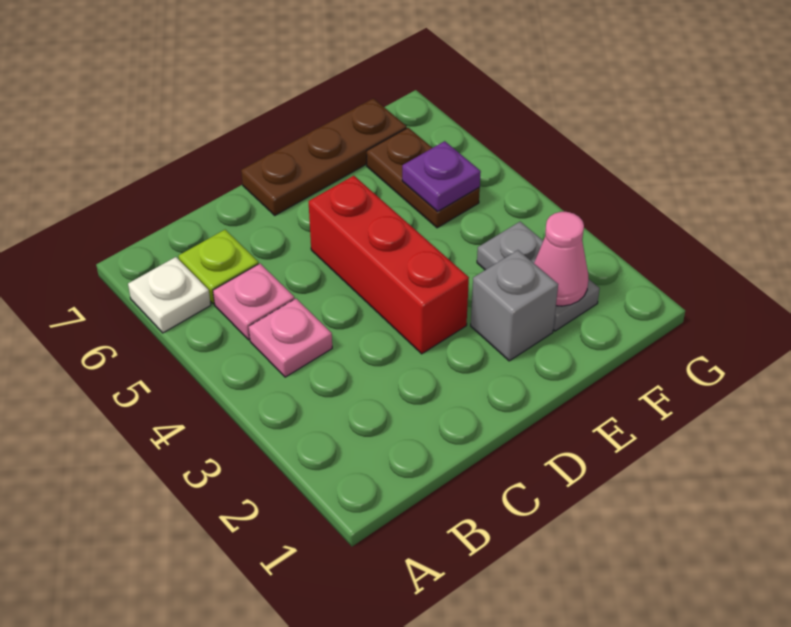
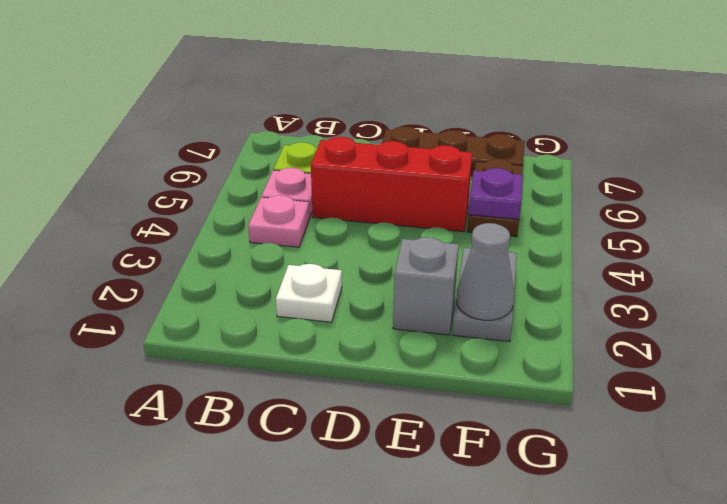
white plate A6 level 1 -> white plate C2 level 1
red brick D3:D5 level 1 -> red brick C5:E5 level 1
pink cone F2 level 2 -> grey cone F2 level 2

